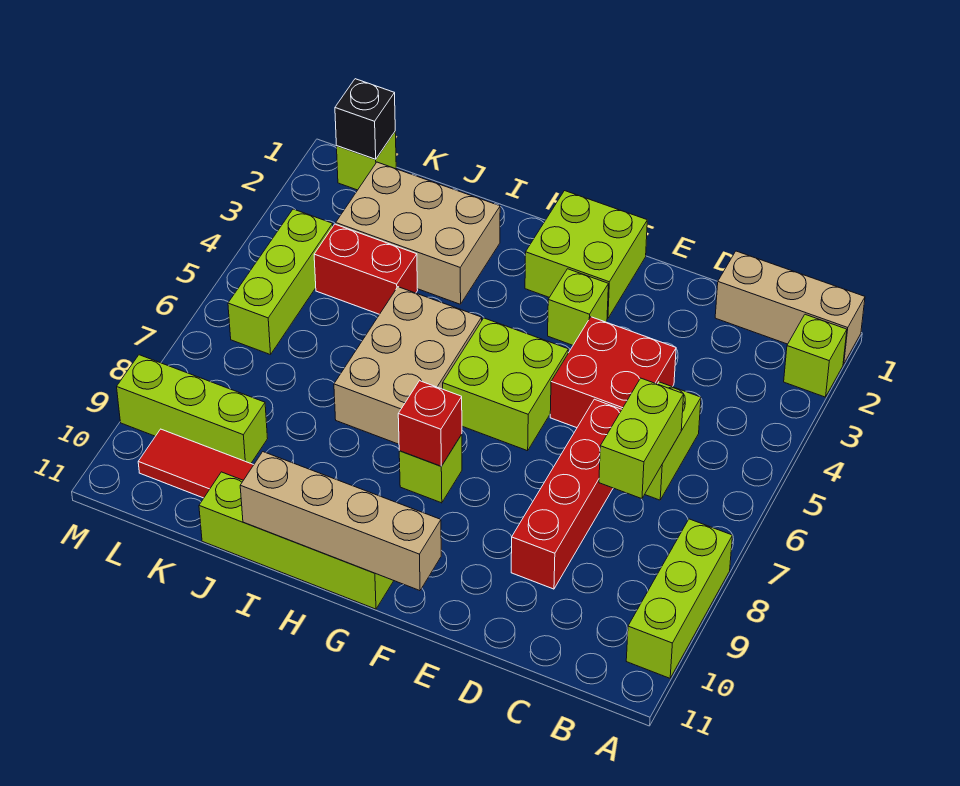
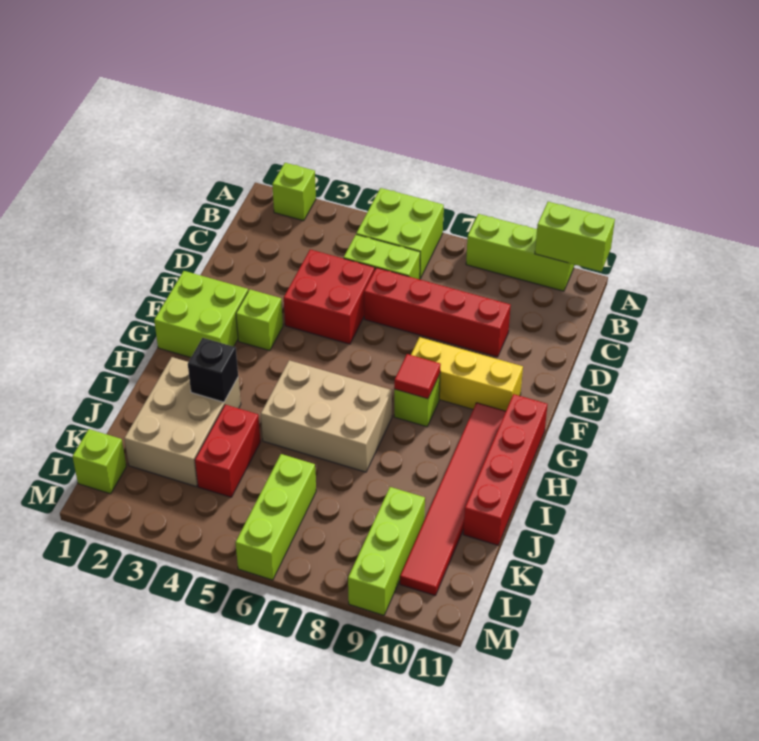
tan brick A1:C1 level 1 -> none
lime brick C6:C7 level 2 -> lime brick A10:A11 level 2
lime brick F5:G6 level 1 -> lime brick A5:B6 level 1
none -> yellow brick F8:F10 level 1
tan brick F11:I11 level 2 -> none
red brick G8 level 2 -> red tile G8 level 2
lime brick G11:J11 level 1 -> red brick G11:J11 level 1
black brick L1 level 2 -> black brick I3 level 2
lime brick L4:L6 level 1 -> lime brick K6:M6 level 1

